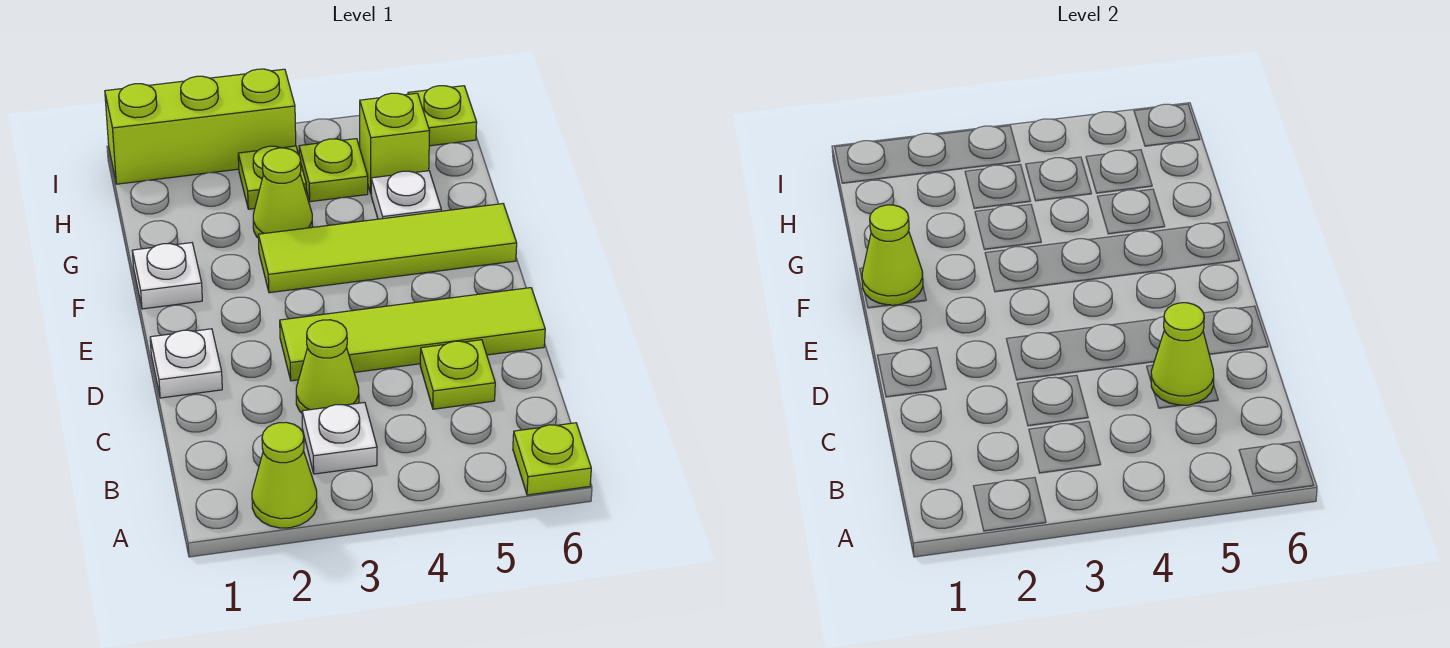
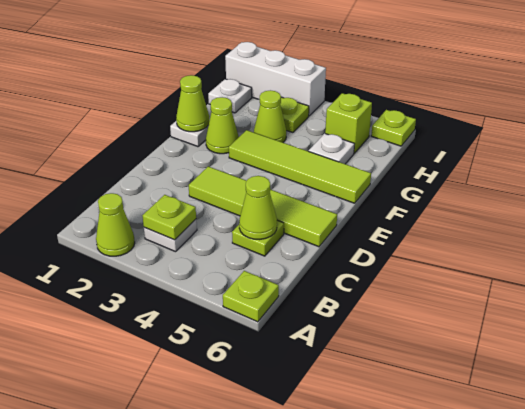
lime cone C3 level 1 -> lime cone F2 level 1
white plate D1 level 1 -> white plate H1 level 1
lime plate H4 level 1 -> lime plate B3 level 2
lime brick I1:I3 level 1 -> white brick I1:I3 level 1

